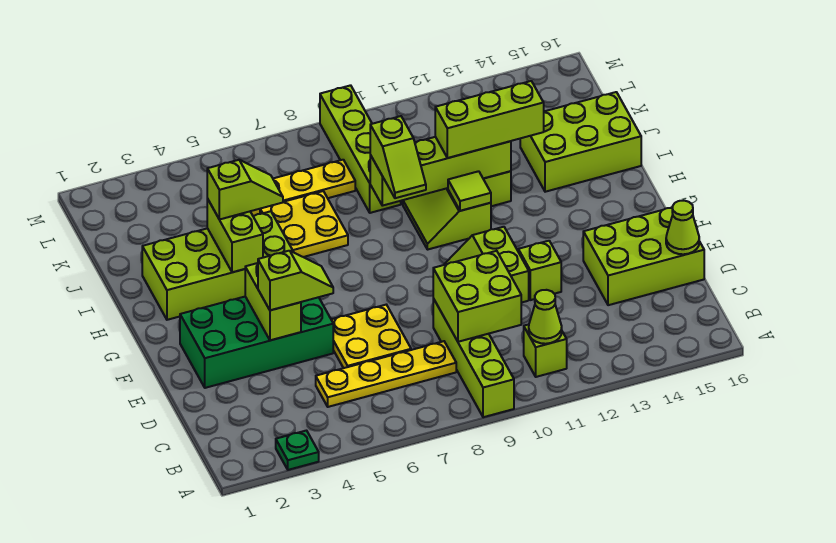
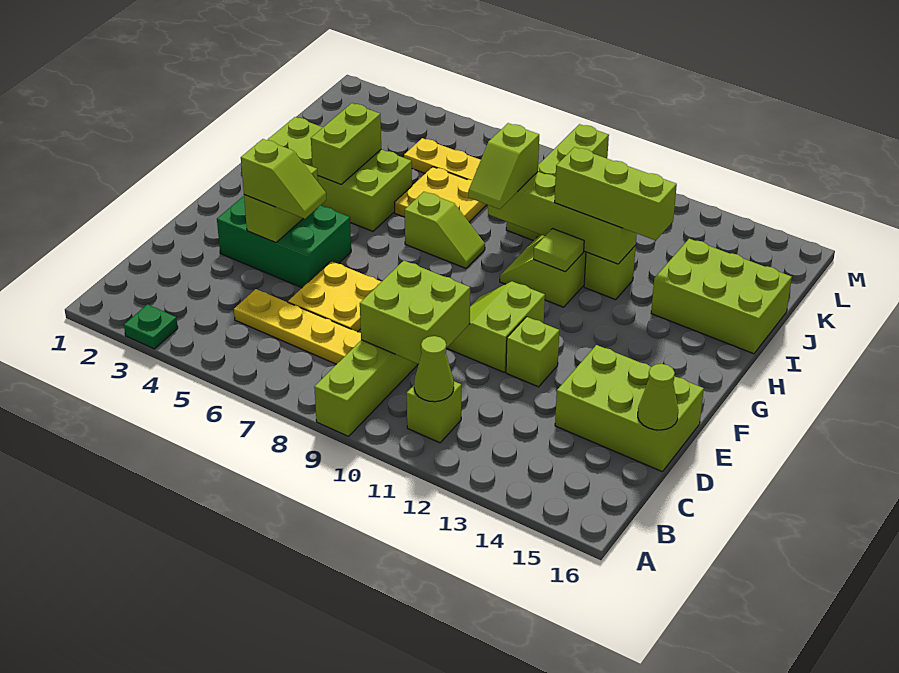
green brick E2:F5 level 1 -> green brick E3:F5 level 1
lime slope I4:I5 level 3 top 4 -> lime slope H7:H8 level 1 top 7

